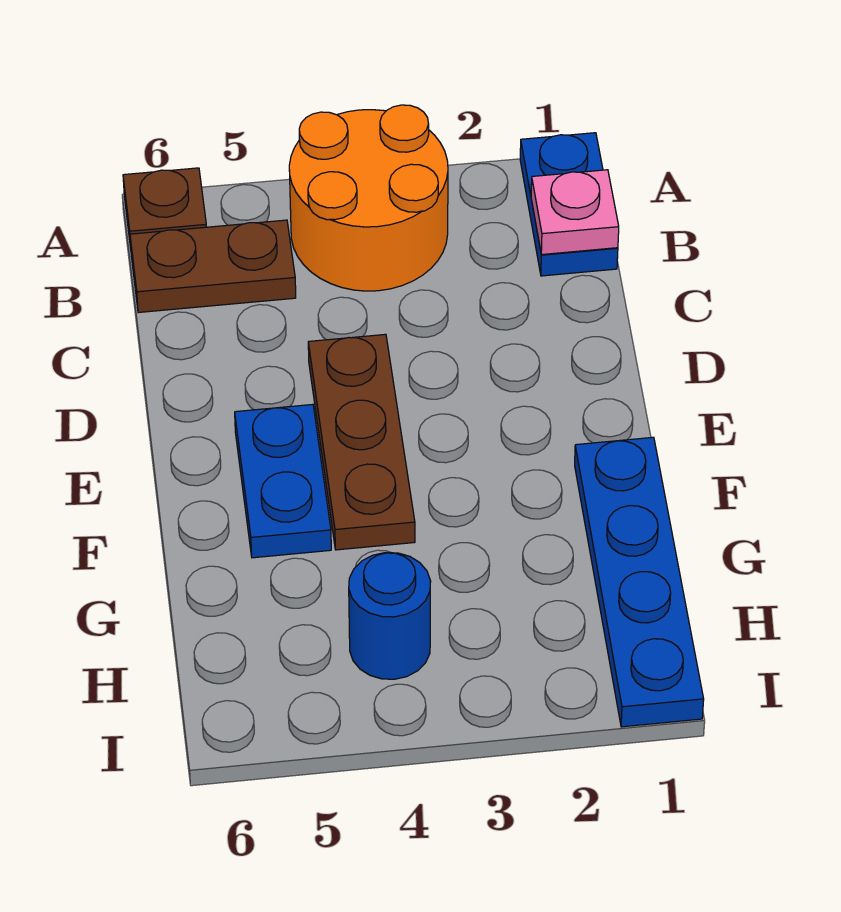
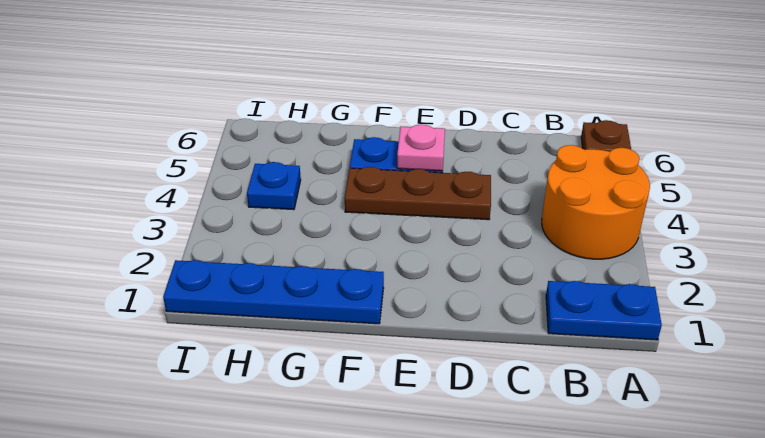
pink plate B1 level 2 -> pink plate E5 level 2
brown plate B5:B6 level 1 -> none
blue round brick H4 level 1 -> blue plate H4 level 1

